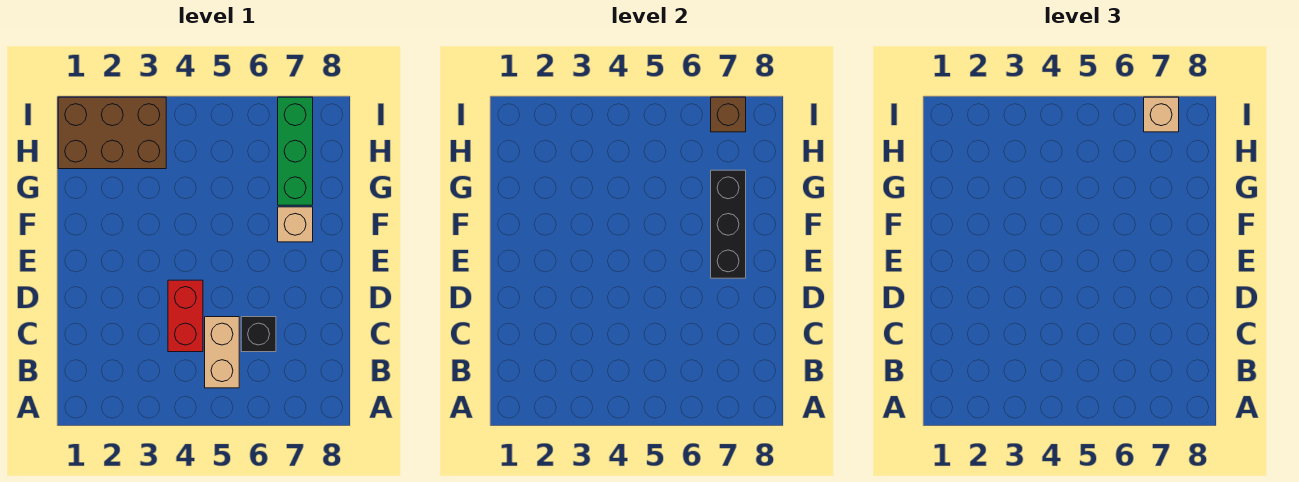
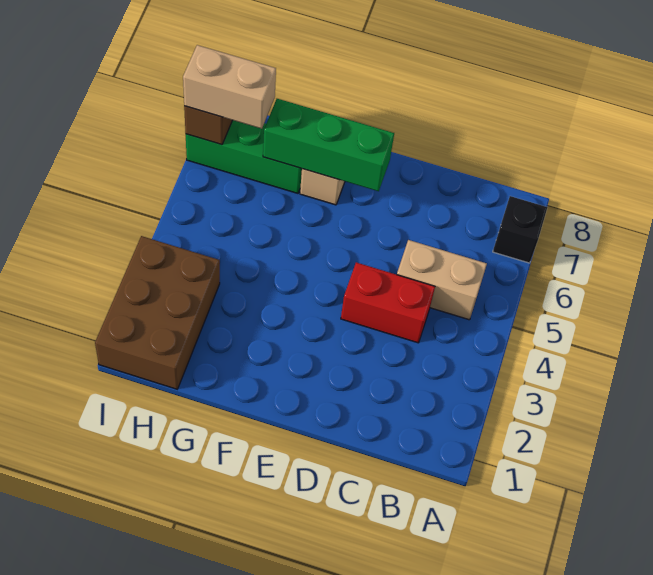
black brick C6 level 1 -> black brick A7 level 1
black brick E7:G7 level 2 -> green brick E7:G7 level 2
tan brick I7 level 3 -> tan brick H7:I7 level 3

